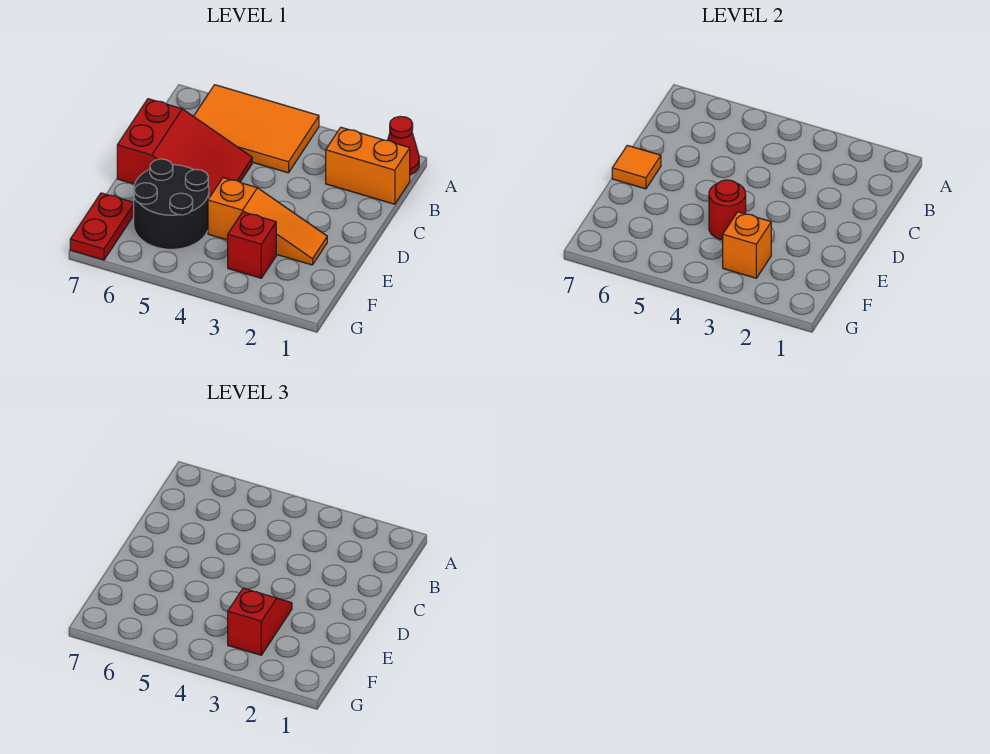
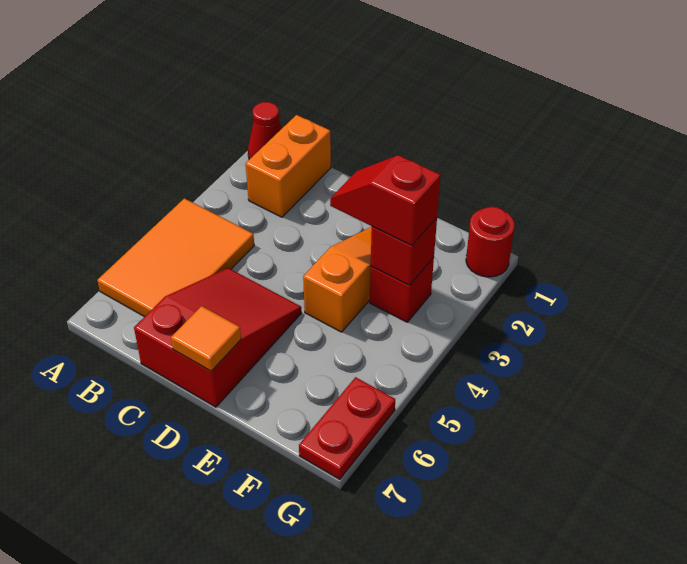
red round brick E4 level 2 -> red round brick G1 level 1
black round brick E5:F6 level 1 -> none
orange brick F3 level 2 -> red brick F3 level 2
red plate F7:G7 level 1 -> red plate G6:G7 level 1

